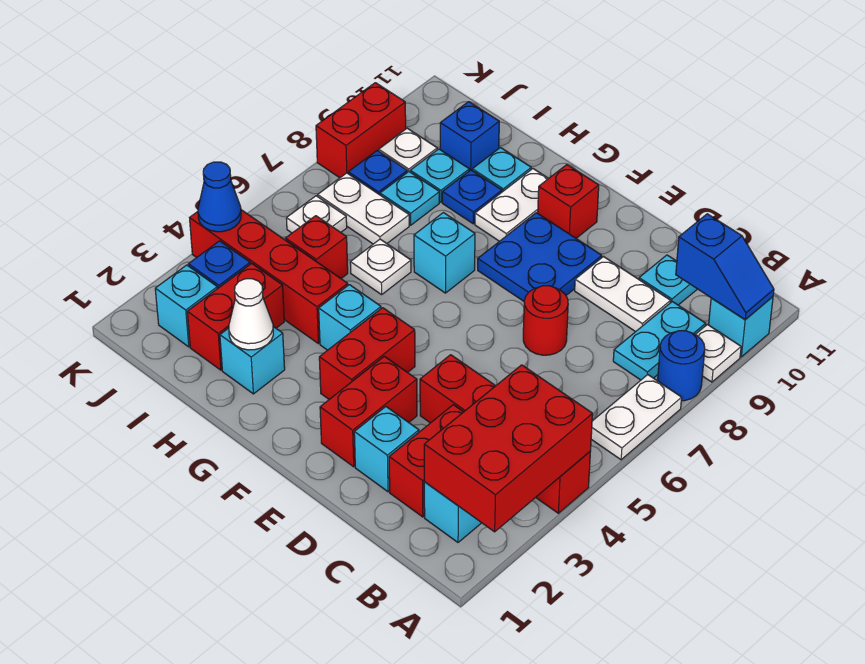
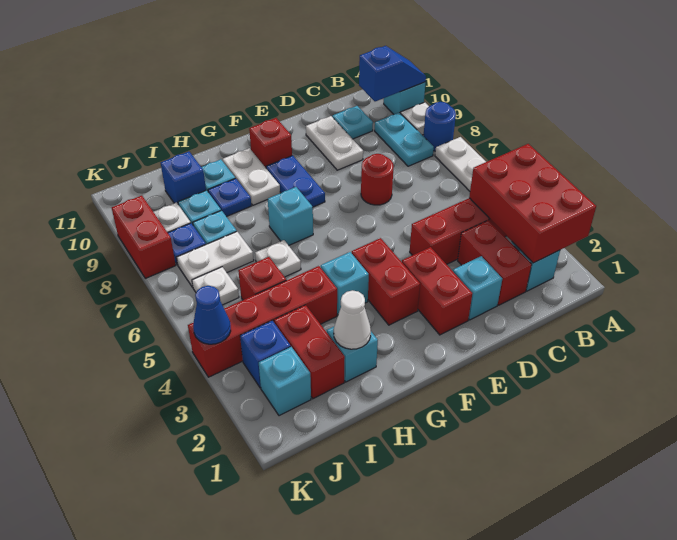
white plate C9:D9 level 1 -> white plate D9:D10 level 1
blue plate E8:F9 level 1 -> blue plate F8:F9 level 1

